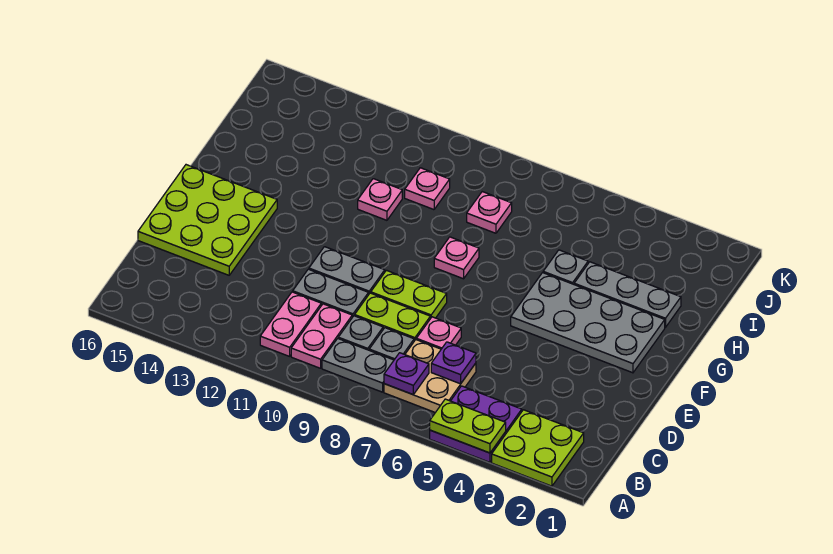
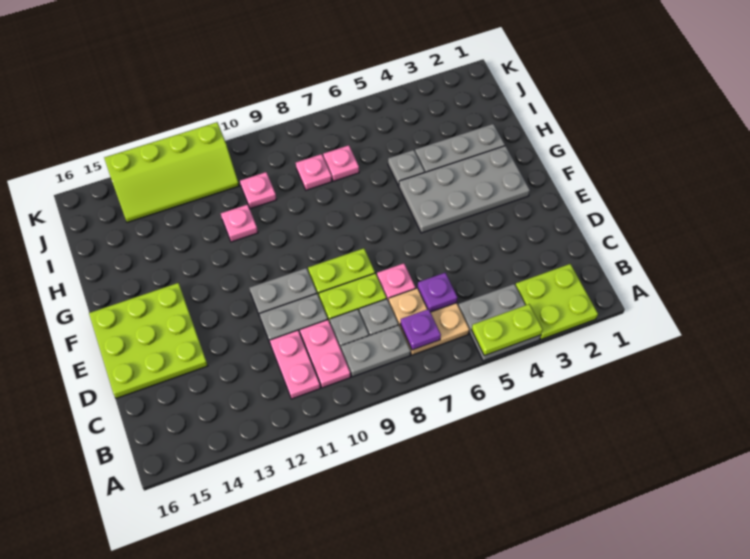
purple plate A4:B5 level 1 -> grey plate A4:B5 level 1
pink plate G8 level 1 -> pink plate I7 level 1
none -> lime slope J11:K14 level 1 top K

